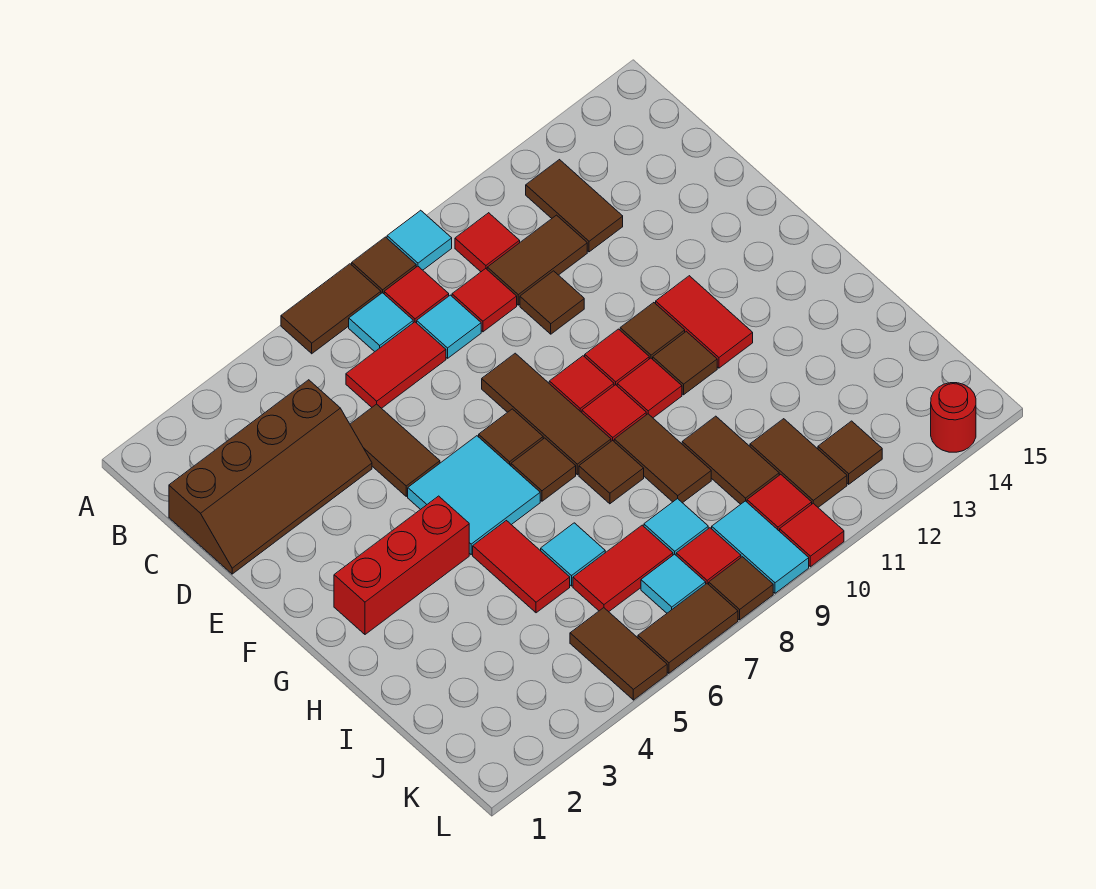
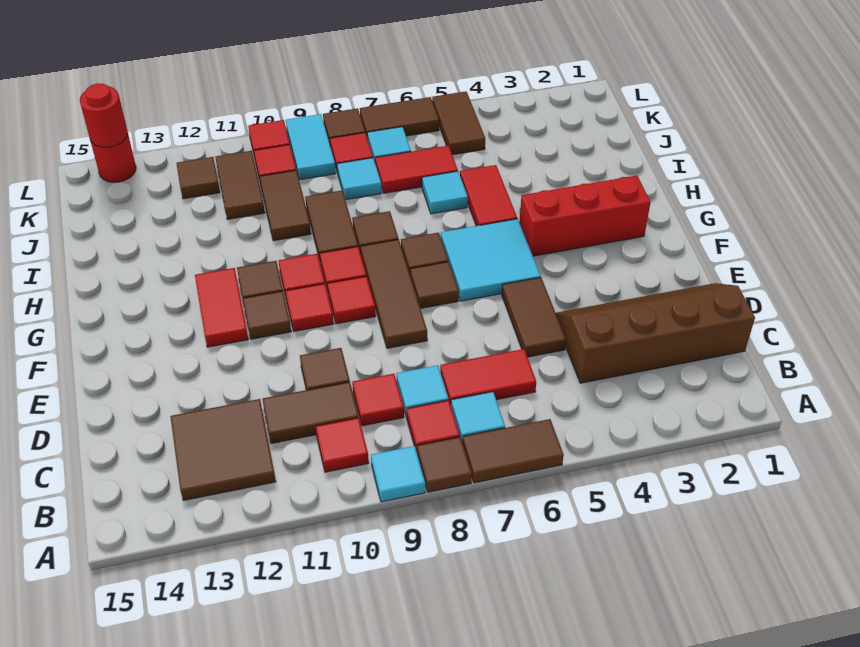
brown tile B12:C12 level 1 -> brown tile B12:C13 level 1
none -> red round brick L14 level 2

